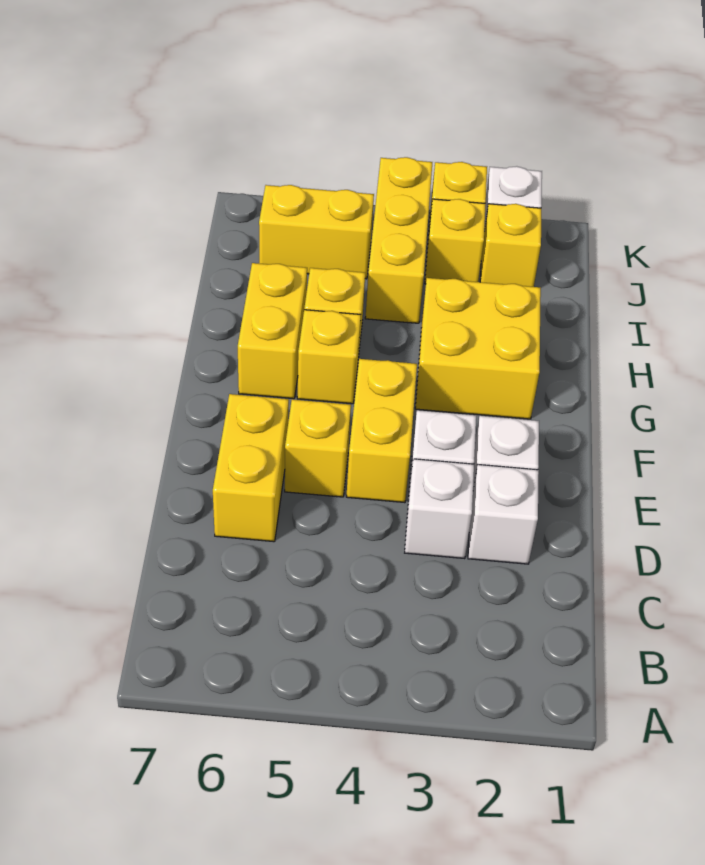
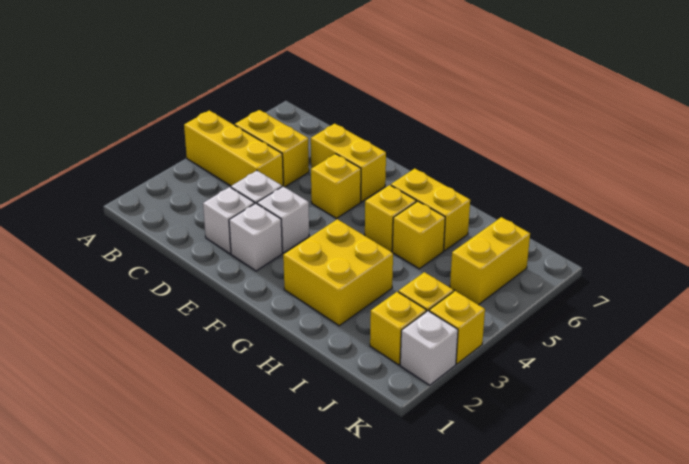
yellow brick E4:F4 level 1 -> yellow brick B5:C5 level 1
yellow brick I4:K4 level 1 -> yellow brick A4:C4 level 1

